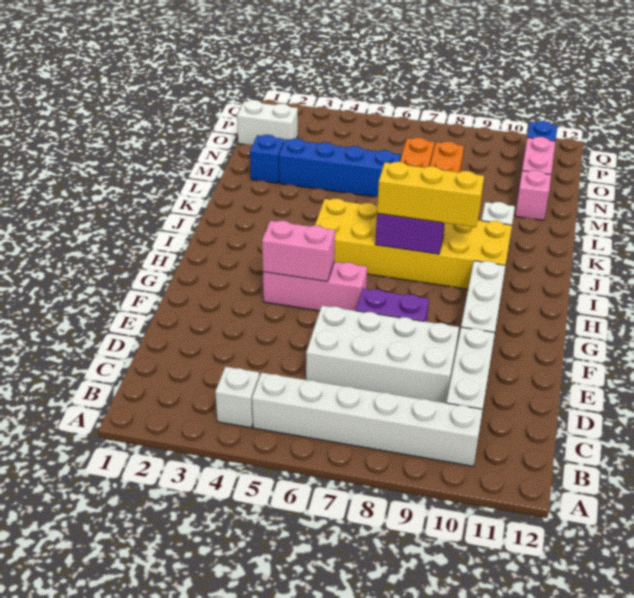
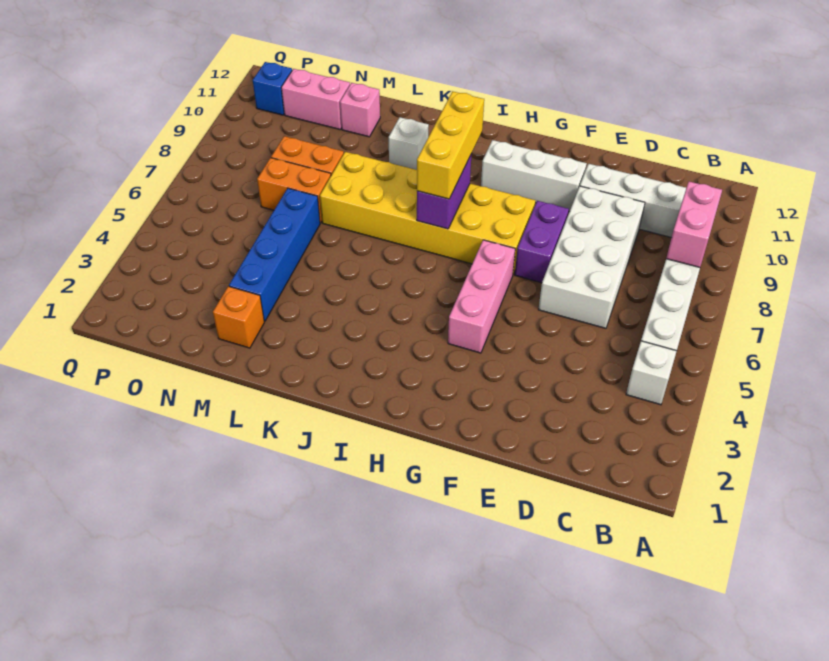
pink brick G4:G5 level 2 -> pink brick B8:B9 level 2
yellow brick I5:J10 level 1 -> yellow brick G7:L8 level 1
blue brick M2 level 1 -> orange brick M2 level 1
white brick O1:O2 level 1 -> none

